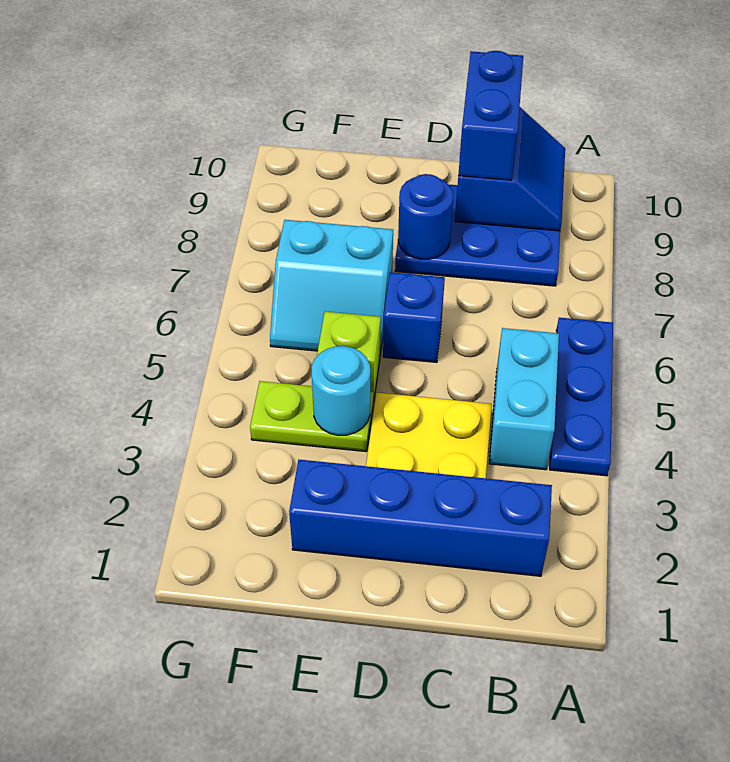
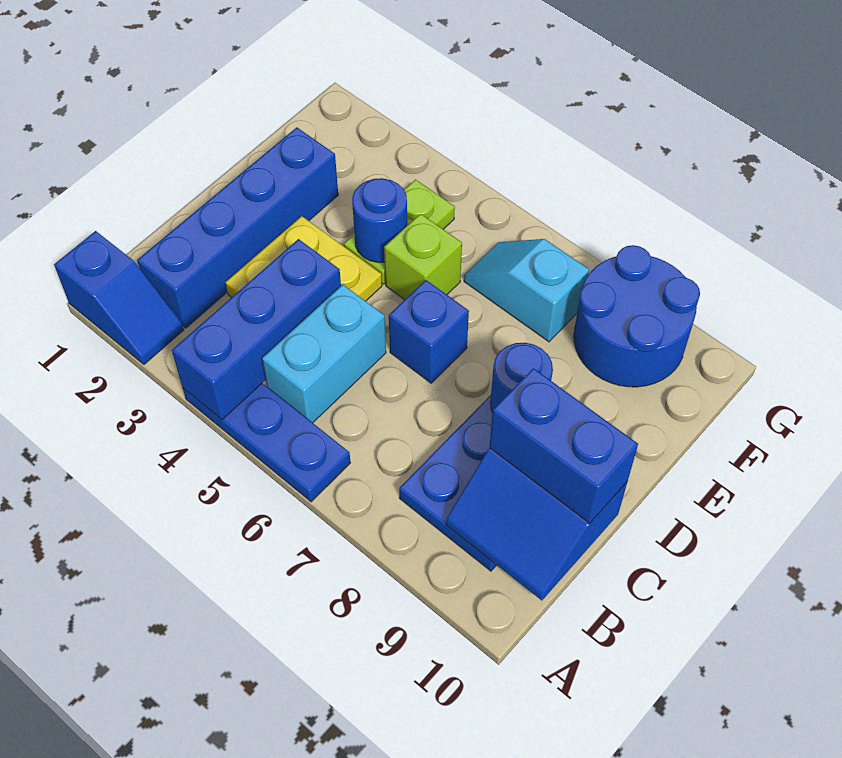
none -> blue slope A1:A2 level 1 top 1
none -> blue brick A4:C4 level 2
cyan brick B4:B5 level 1 -> cyan brick B5:C5 level 1
cyan round brick E4 level 2 -> blue round brick E4 level 2
cyan slope E6:F7 level 1 top 7 -> cyan slope F6:F7 level 1 top 7
none -> blue round brick F8:G9 level 1

